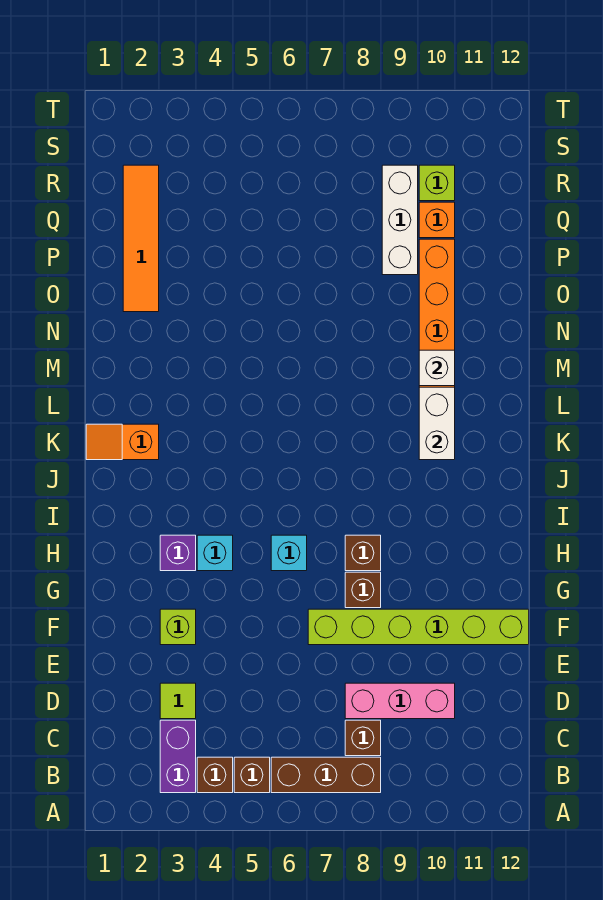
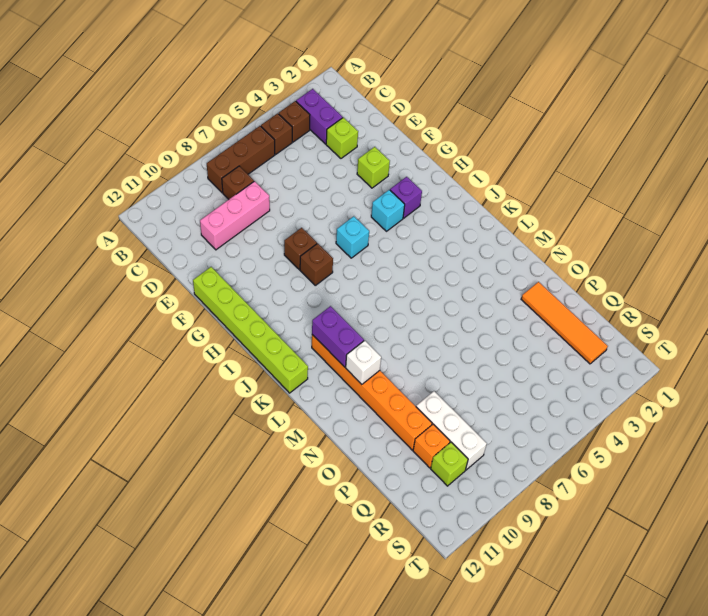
lime tile D3 level 1 -> lime brick D3 level 1
lime brick F7:F12 level 1 -> lime brick F12:K12 level 1
orange slope K1:K2 level 1 top 2 -> none
white brick K10:L10 level 2 -> purple brick K10:L10 level 2

